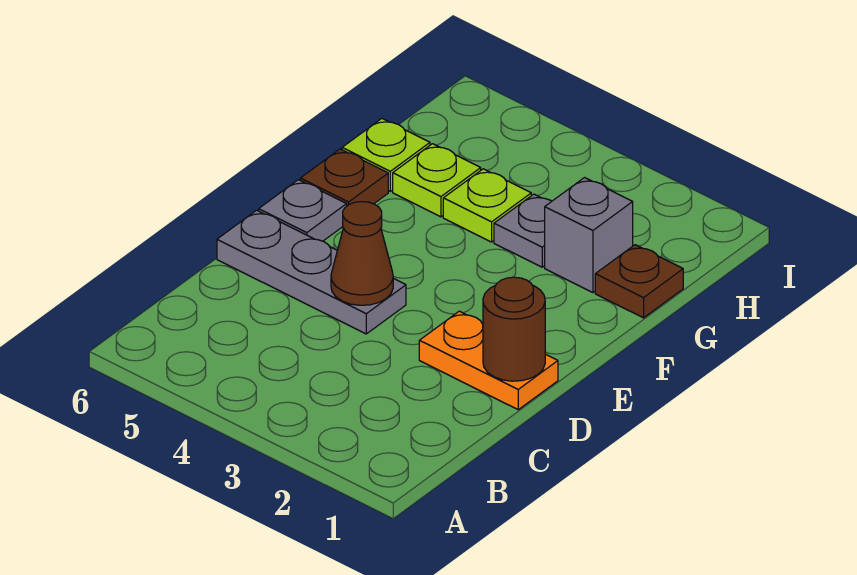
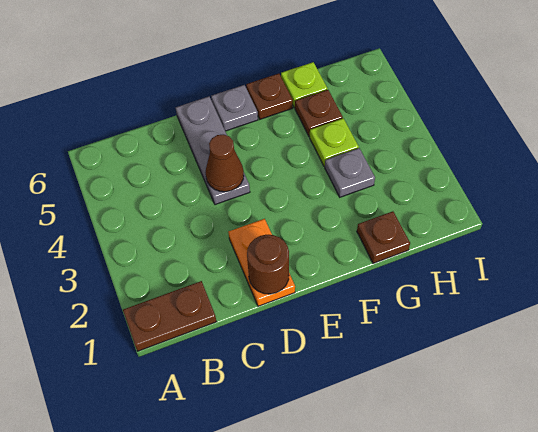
none -> brown plate A1:B1 level 1
grey brick G2 level 1 -> none
lime plate G5 level 1 -> brown plate G5 level 1

